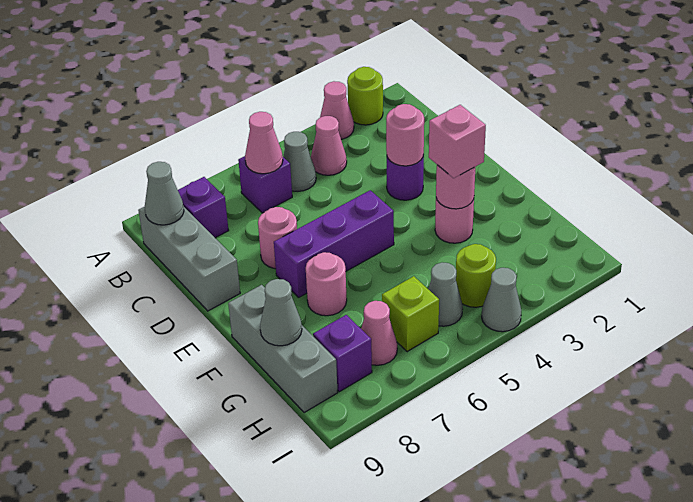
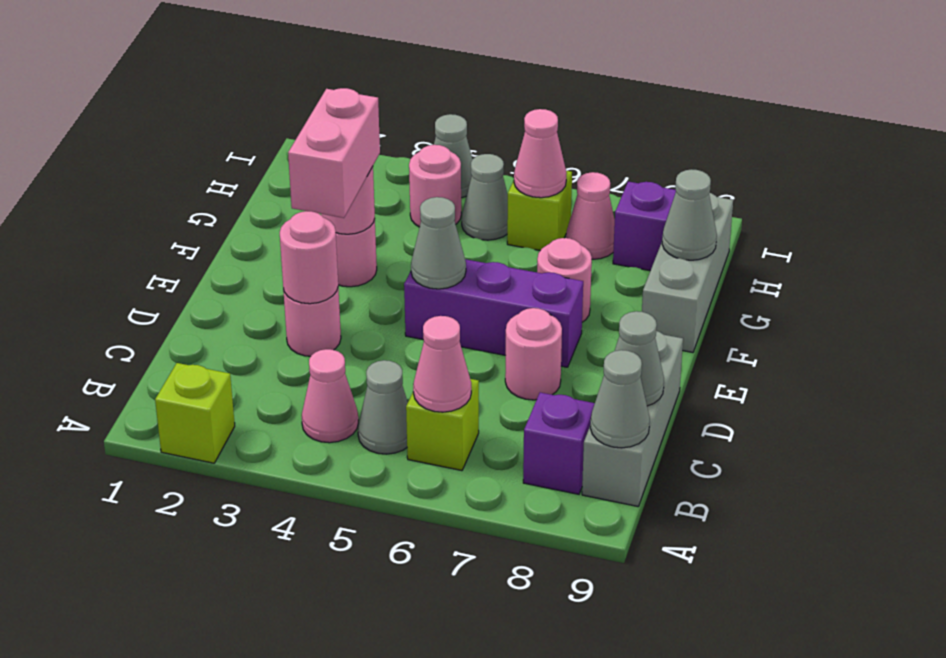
lime round brick A2 level 1 -> lime brick A2 level 1
pink cone A3 level 1 -> pink cone H6 level 2
purple brick B6 level 1 -> lime brick B6 level 1
none -> grey cone C9 level 2
purple round brick D3 level 1 -> pink round brick D3 level 1
none -> grey cone E5 level 2
pink brick F3 level 3 -> pink brick E3:F3 level 3
lime round brick H4 level 1 -> pink round brick H4 level 1

